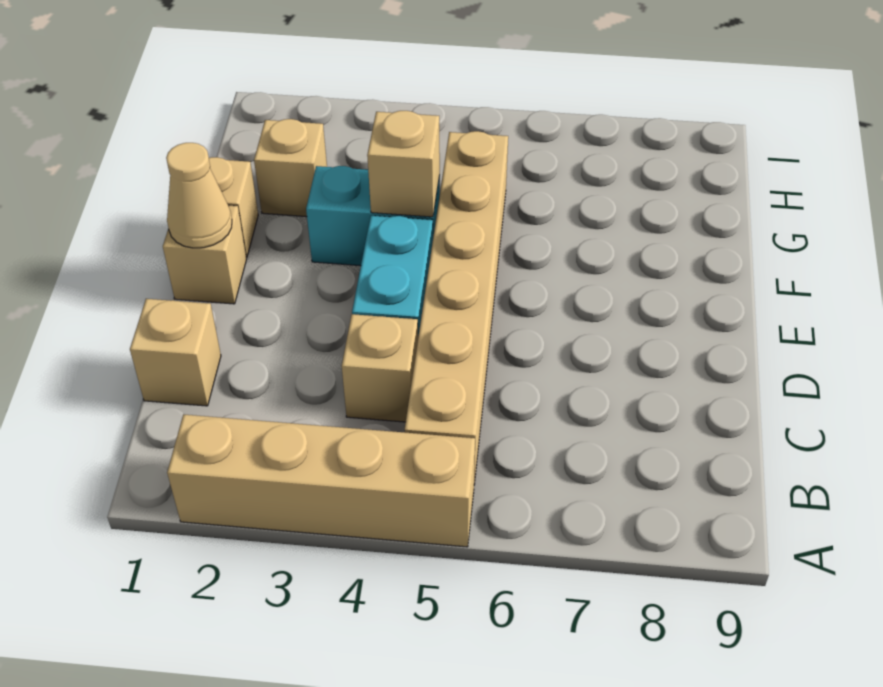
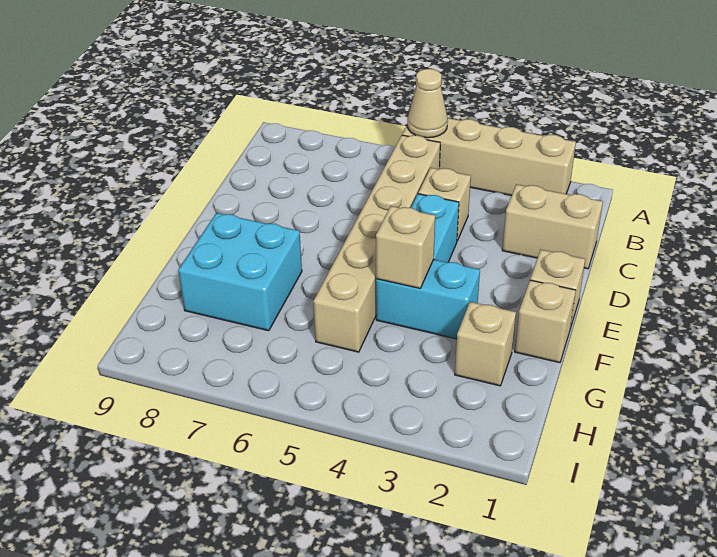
tan brick C1 level 1 -> tan brick C1:C2 level 1
tan cone E1 level 2 -> tan cone A5 level 2
none -> cyan brick F7:G8 level 1

